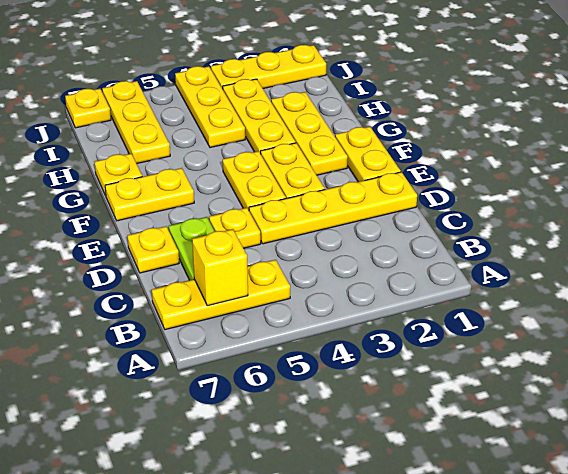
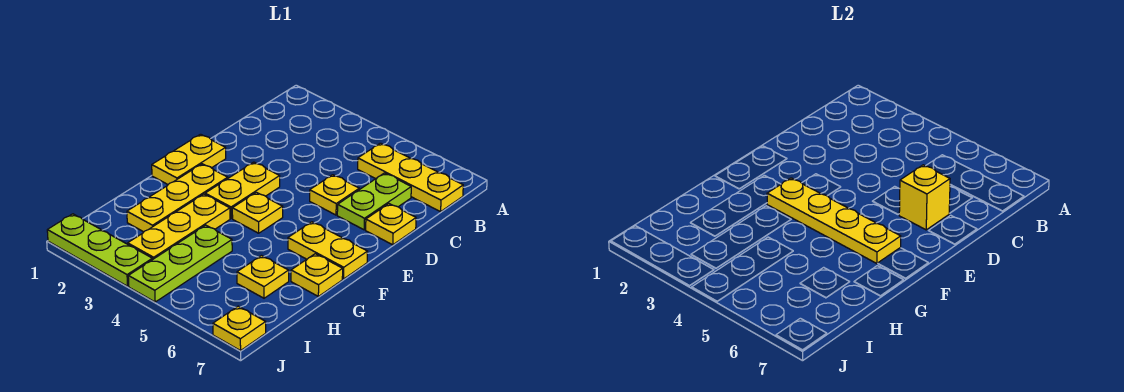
yellow brick B6 level 2 -> yellow brick D6 level 2
yellow plate D1:D4 level 1 -> yellow plate F3:F6 level 2
yellow plate E4:F4 level 1 -> yellow plate F4 level 1
yellow plate H4:J4 level 1 -> lime plate H4:J4 level 1
yellow plate H6:J6 level 1 -> yellow plate H6 level 1
yellow plate J1:J3 level 1 -> lime plate J1:J3 level 1

